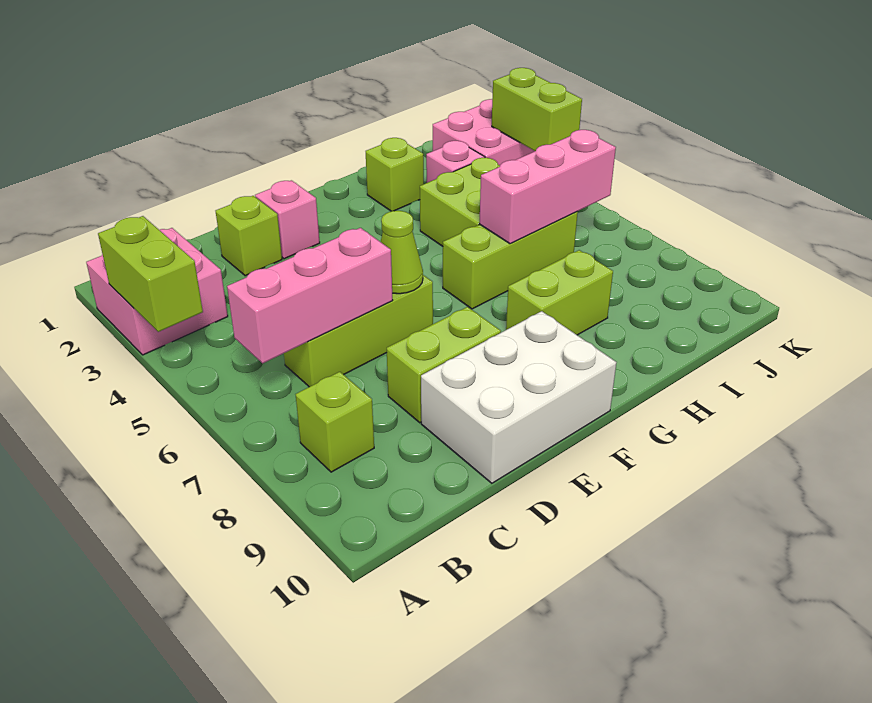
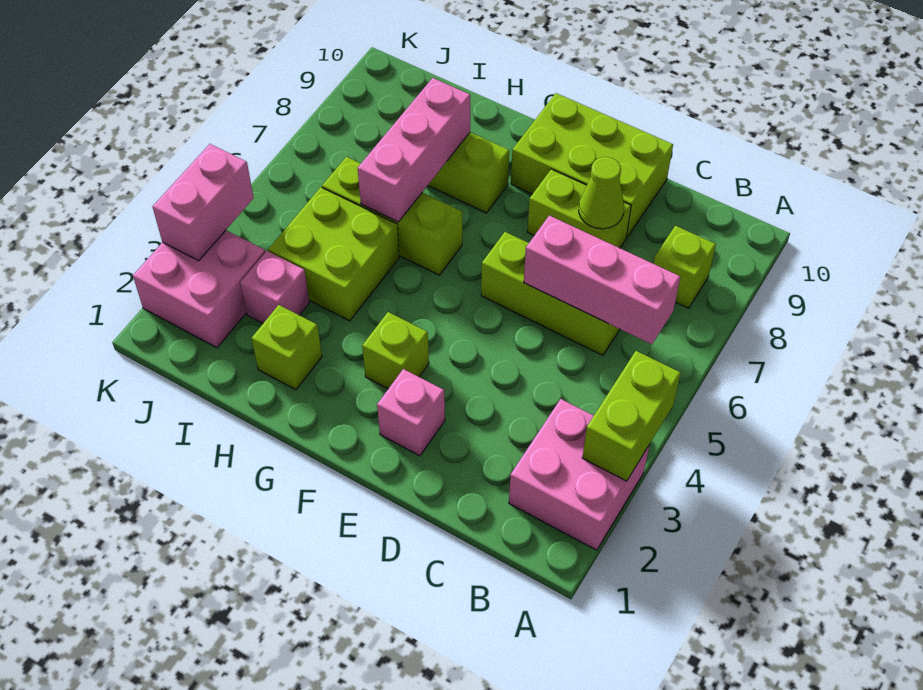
lime brick D2 level 1 -> lime brick F3 level 1
white brick D9:F10 level 1 -> lime brick D9:F10 level 1
lime cone E6 level 2 -> lime cone D8 level 2
pink brick H6:J6 level 2 -> pink brick H6:H8 level 2
lime brick K3:K4 level 2 -> pink brick K3:K4 level 2

